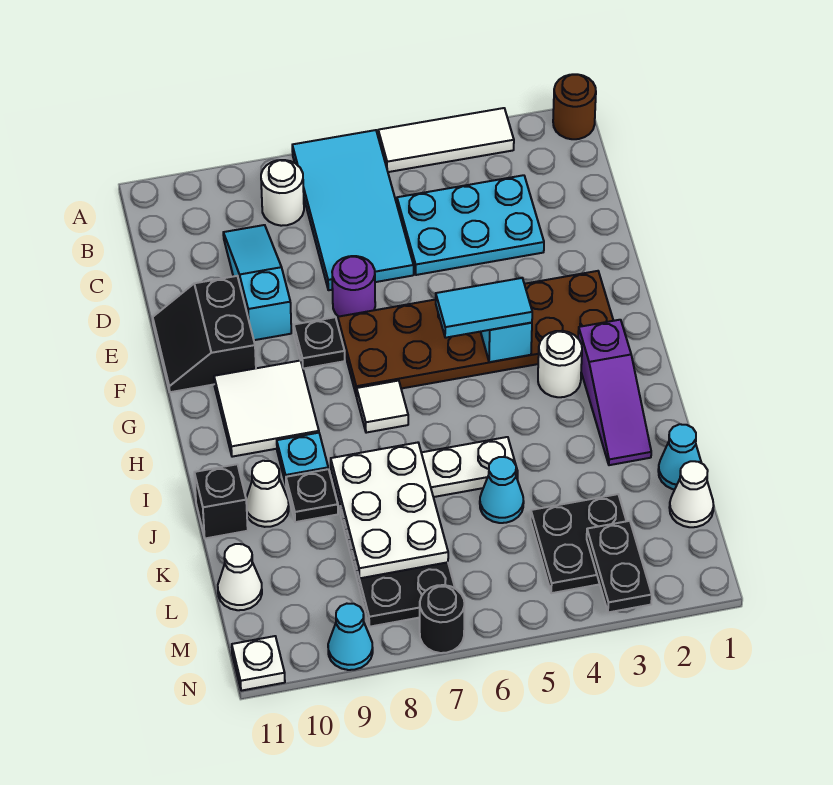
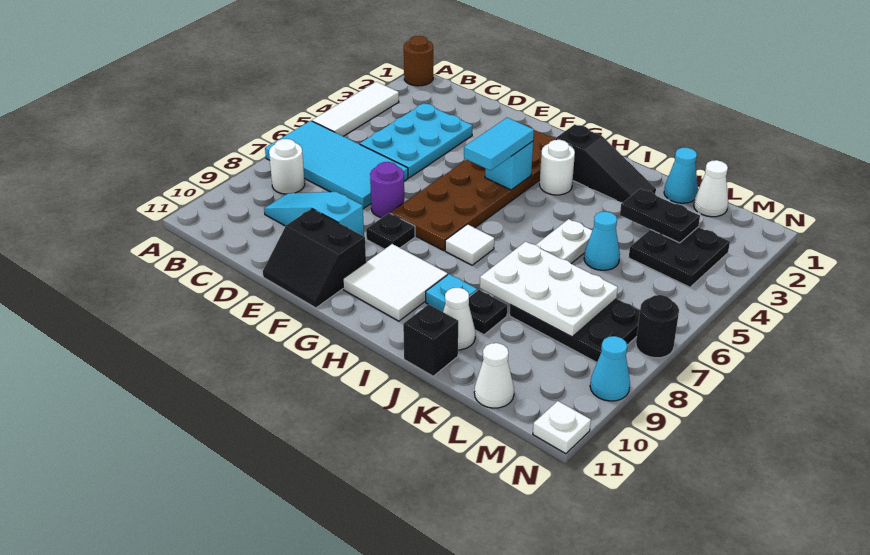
purple slope H2:J2 level 1 top H -> black slope H2:J2 level 1 top H
black plate M3:N3 level 2 -> black plate K3:L3 level 2

